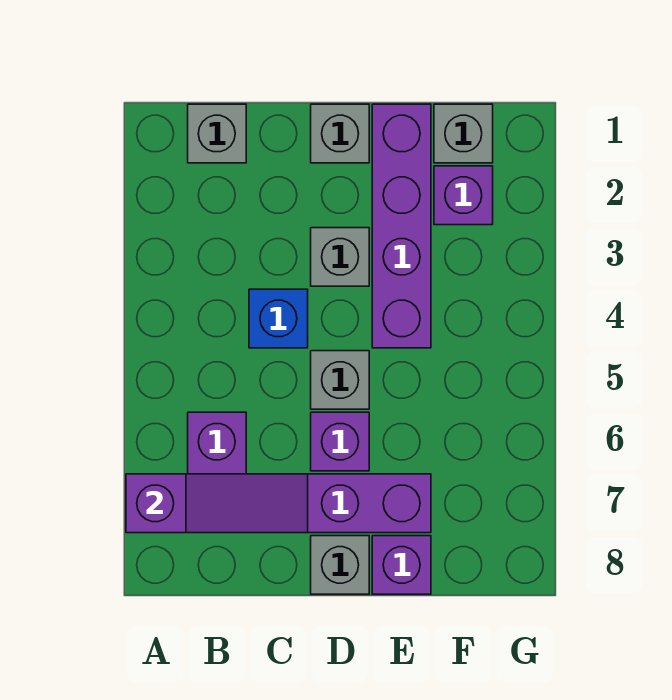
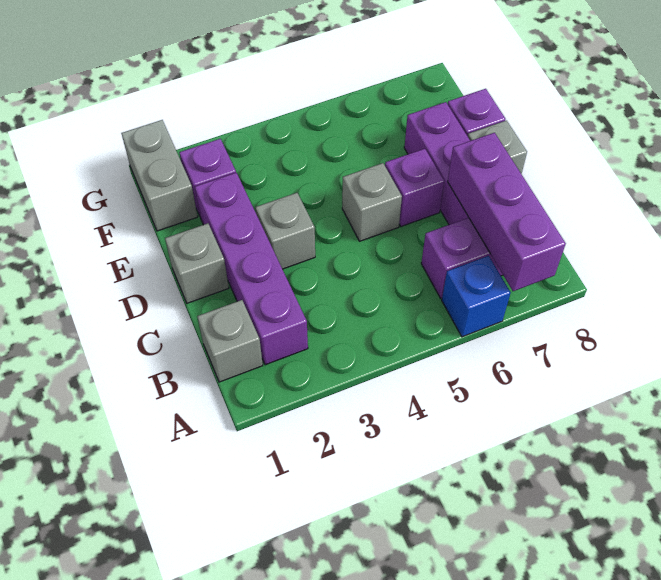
purple slope A7:C7 level 2 top A -> purple brick A7:C7 level 2
blue brick C4 level 1 -> blue brick A6 level 1
purple brick E1:E4 level 1 -> purple brick B2:E2 level 1
grey brick F1 level 1 -> grey brick F1:G1 level 1

